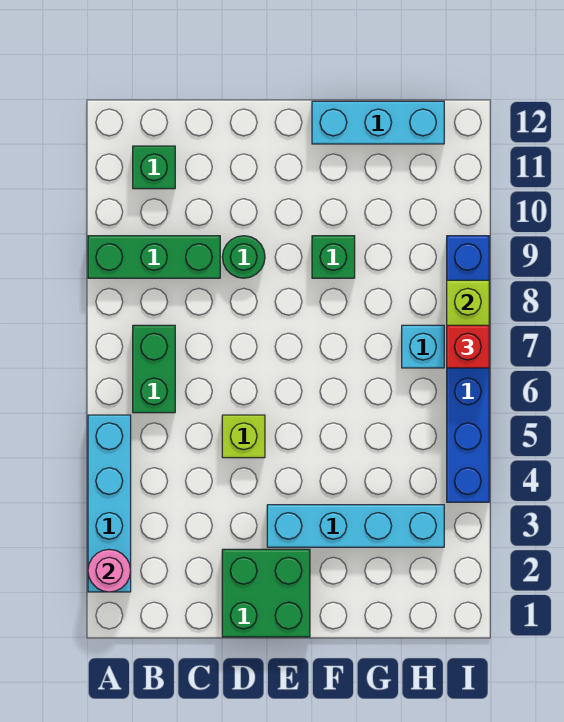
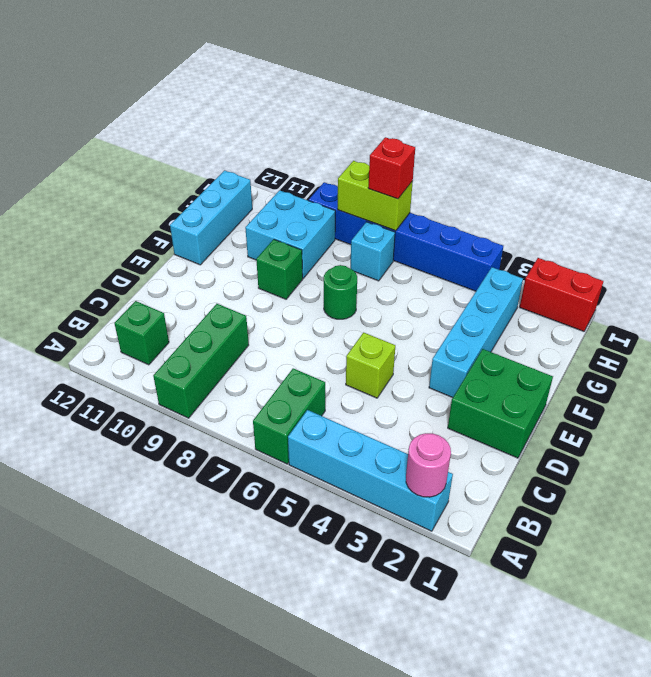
green brick B6:B7 level 1 -> green brick A6:B6 level 1
green round brick D9 level 1 -> green round brick F7 level 1
none -> cyan brick G9:H10 level 1
none -> red brick I1:I2 level 1

